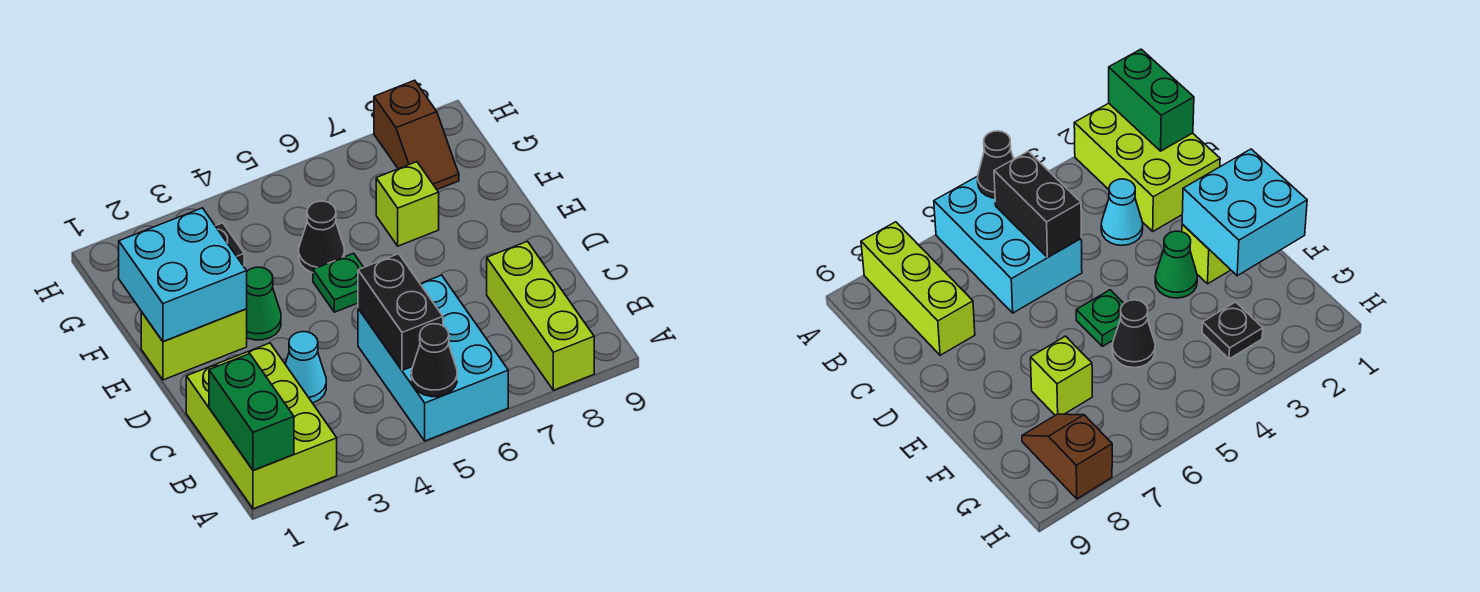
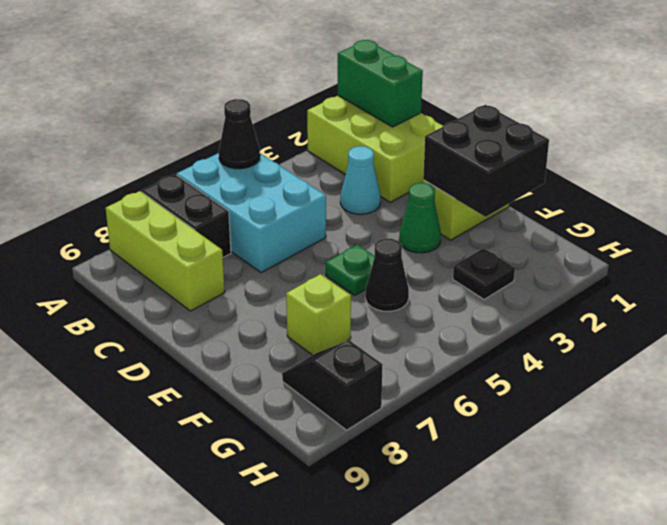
black brick B5:C5 level 2 -> black brick A7:B7 level 1
cyan brick E1:F2 level 2 -> black brick E1:F2 level 2
brown slope G8:H8 level 1 top H -> black slope G8:H8 level 1 top H

